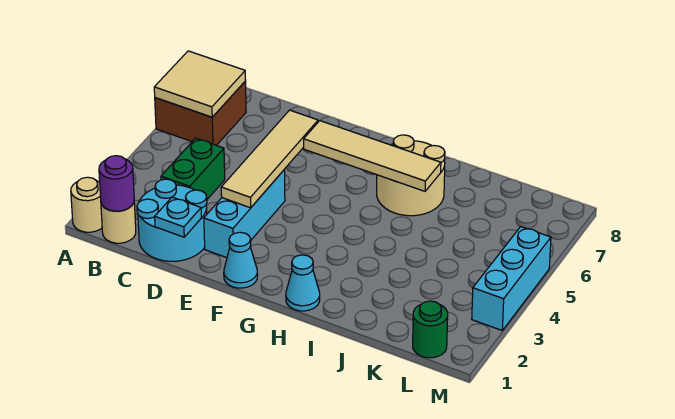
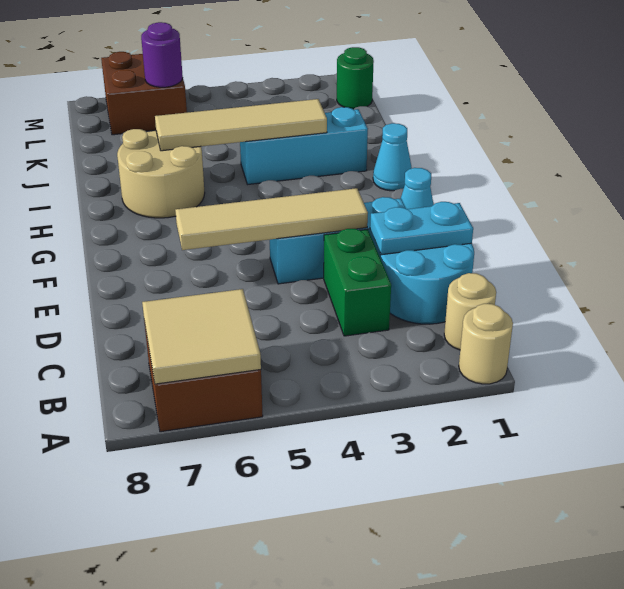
purple round brick B1 level 2 -> purple round brick L6 level 2
green brick C3:C4 level 1 -> green brick C3:D3 level 1
cyan plate D1 level 2 -> cyan plate D1:D2 level 2
tan tile F6:I6 level 2 -> tan tile I3:I6 level 2
none -> brown brick L6:M7 level 1
cyan brick M3:M5 level 1 -> cyan brick I2:I4 level 1

